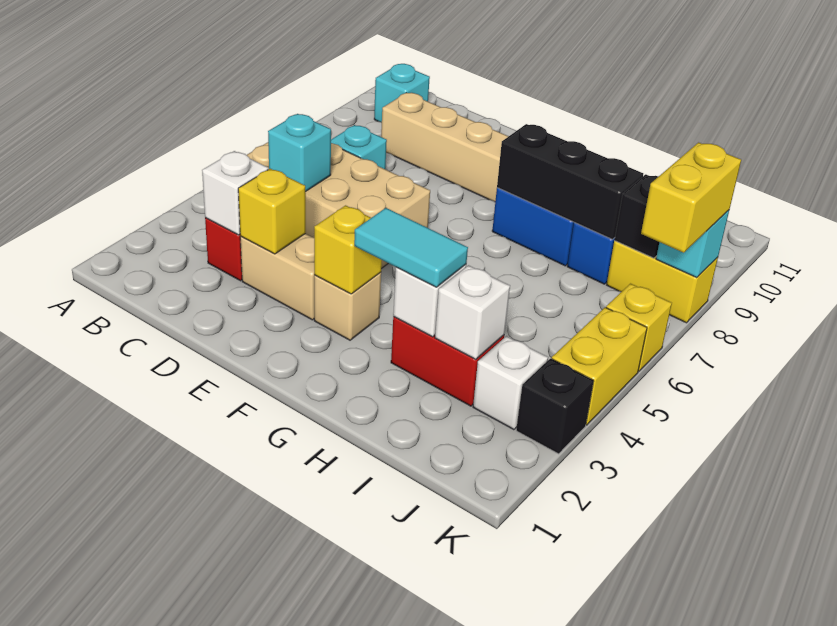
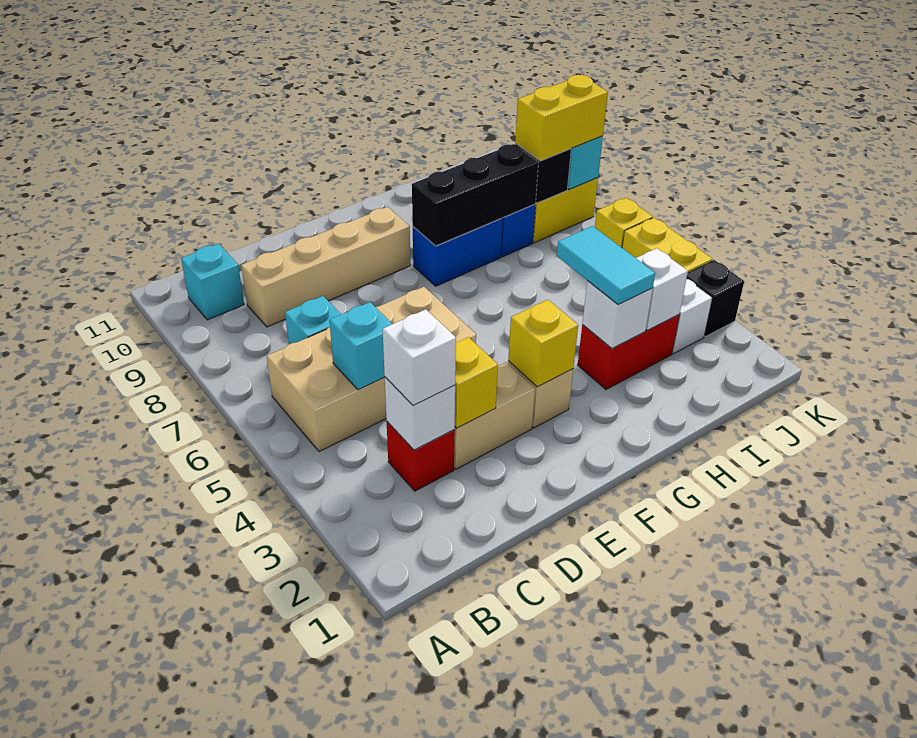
none -> white brick C3 level 3
cyan tile G3:H3 level 3 -> cyan tile H3:H4 level 3
yellow brick K7:K8 level 3 -> yellow brick J8:K8 level 3

